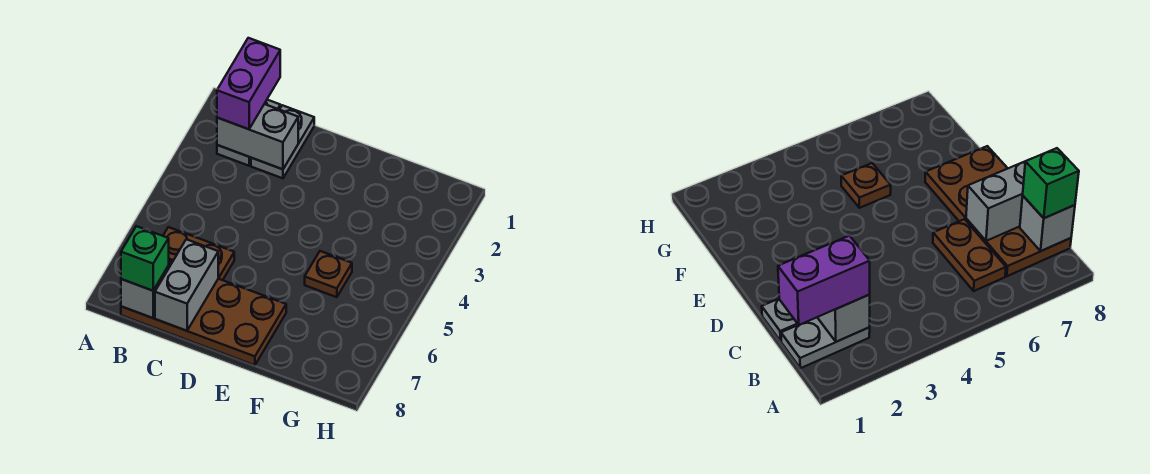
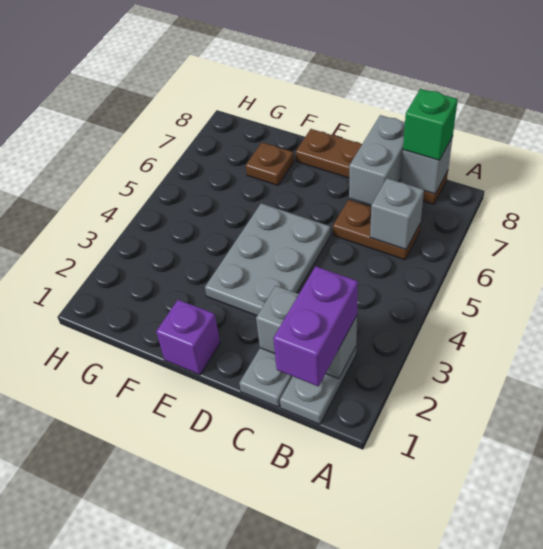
none -> grey brick B6 level 2
brown plate B7:E8 level 1 -> brown plate B8:E8 level 1
none -> grey plate D3:E5 level 1
none -> purple brick E1 level 1
brown plate F5 level 1 -> brown plate F7 level 1

